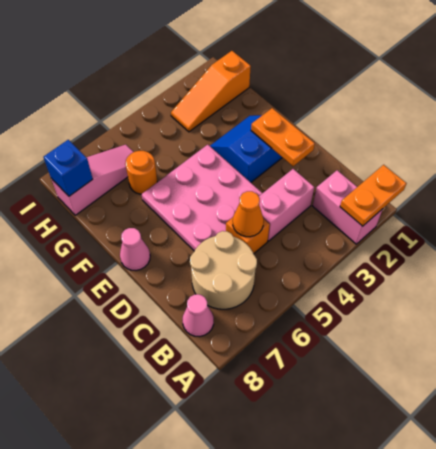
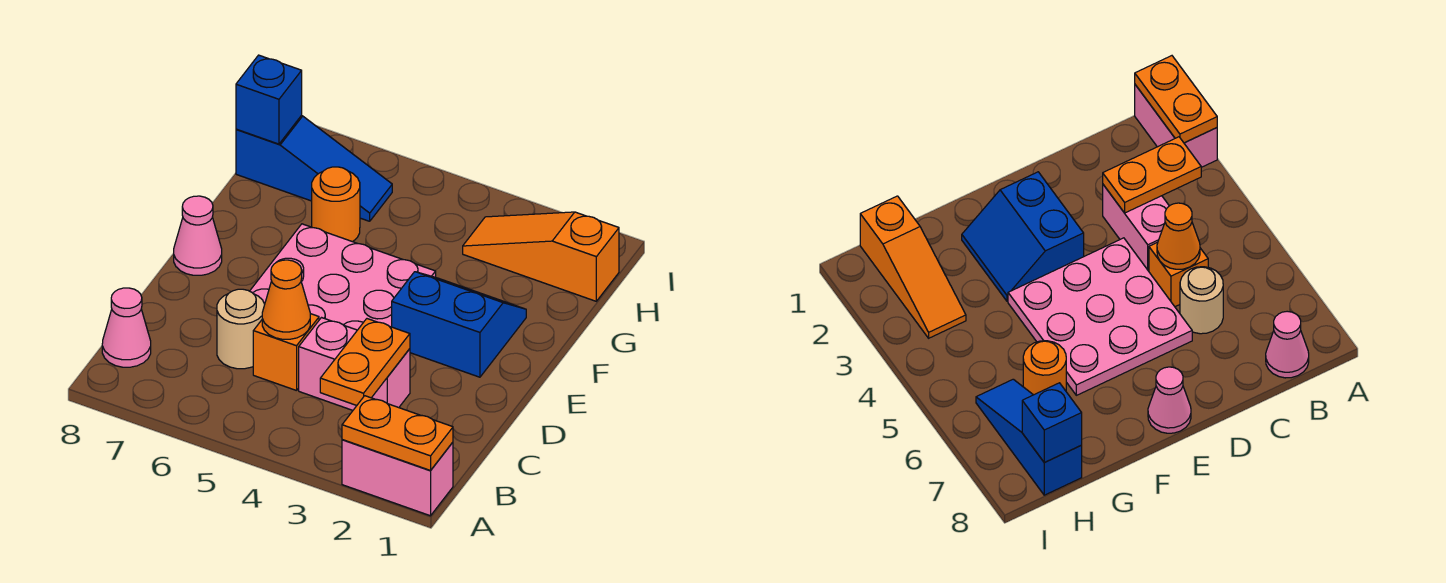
pink brick A2:B2 level 1 -> pink brick A1:A2 level 1
tan round brick B6:C7 level 1 -> tan round brick C6 level 1
orange plate D2:E2 level 2 -> orange plate B3:C3 level 2
pink slope H6:H8 level 1 top 8 -> blue slope H6:H8 level 1 top 8

